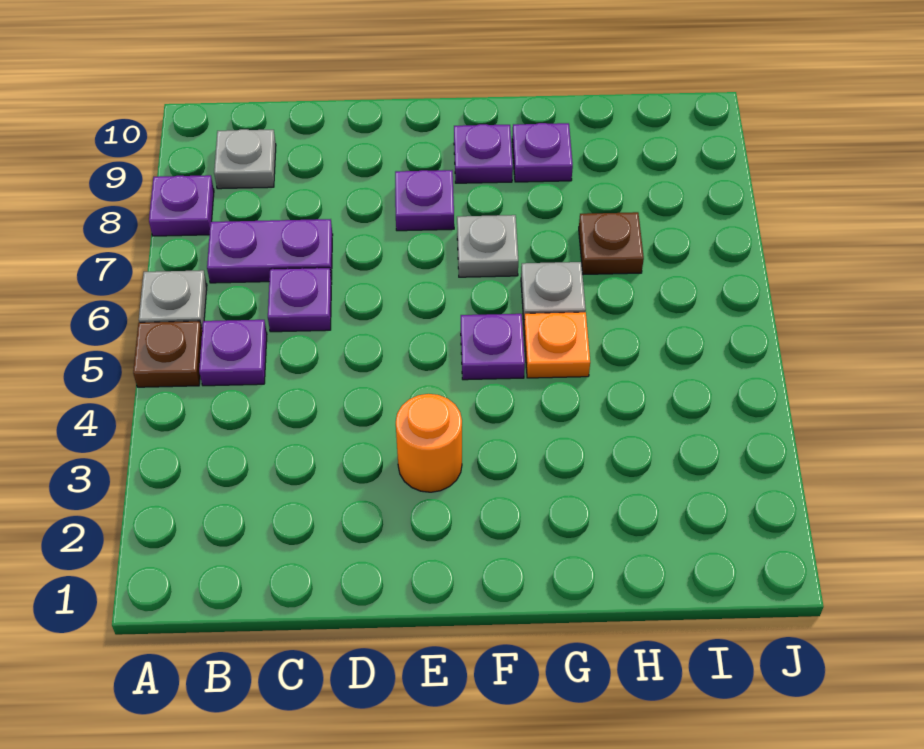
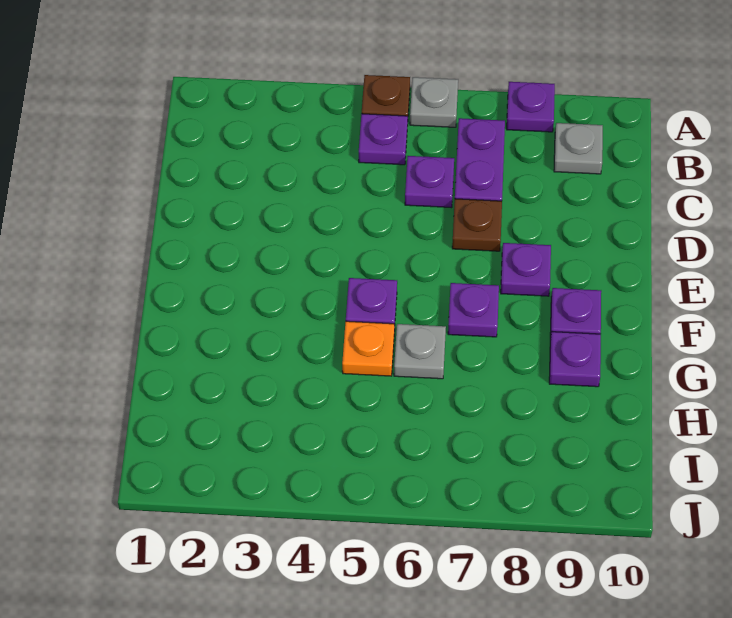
orange round brick E3 level 1 -> none
grey plate F7 level 1 -> purple plate F7 level 1
brown plate H7 level 1 -> brown plate D7 level 1

